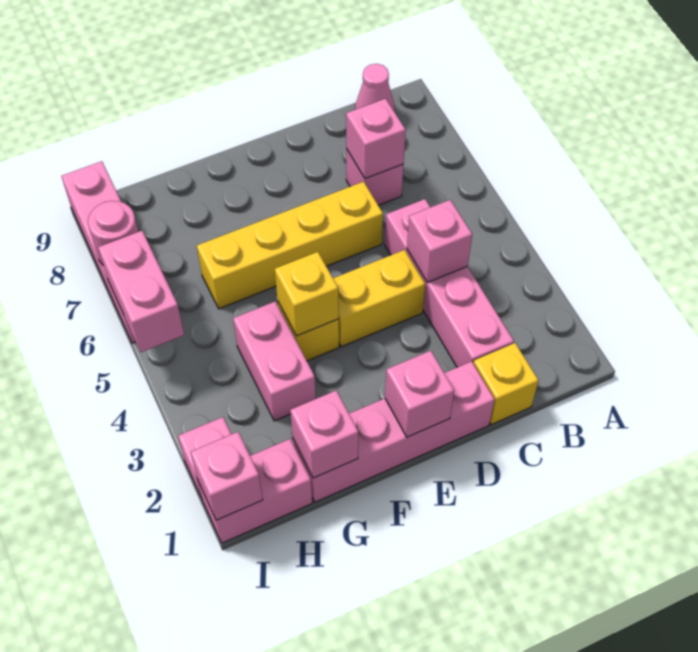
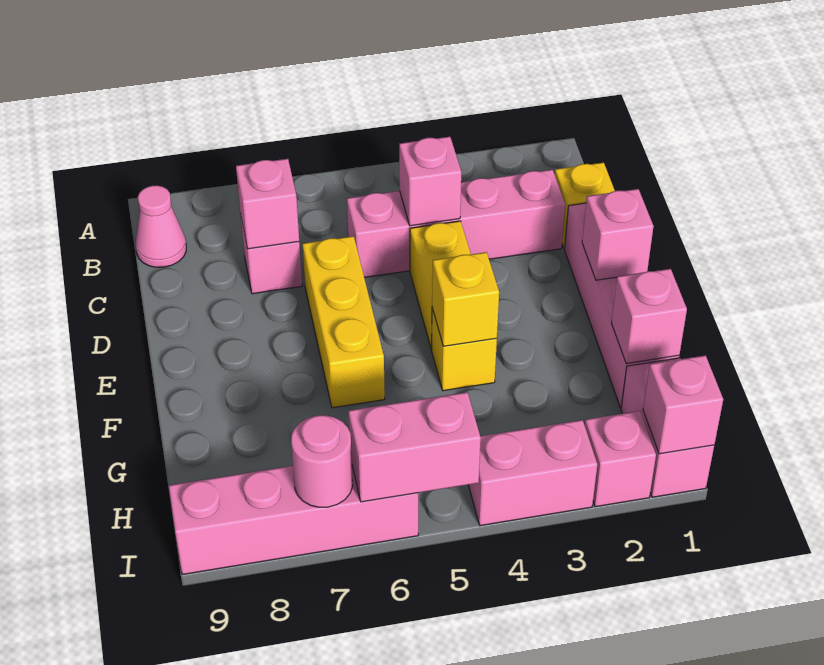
yellow brick D6:G6 level 1 -> yellow brick D6:F6 level 1
pink brick G3:G4 level 1 -> pink brick I3:I4 level 1

